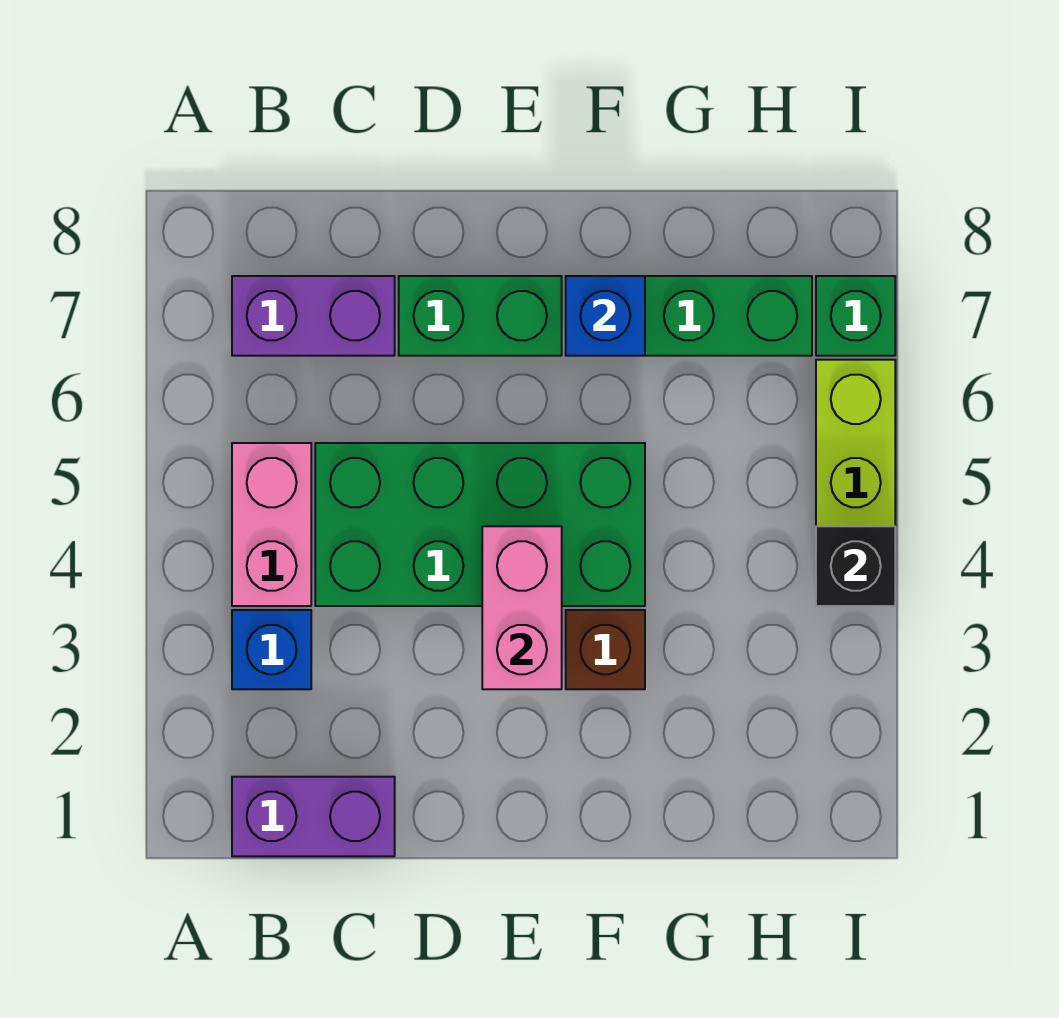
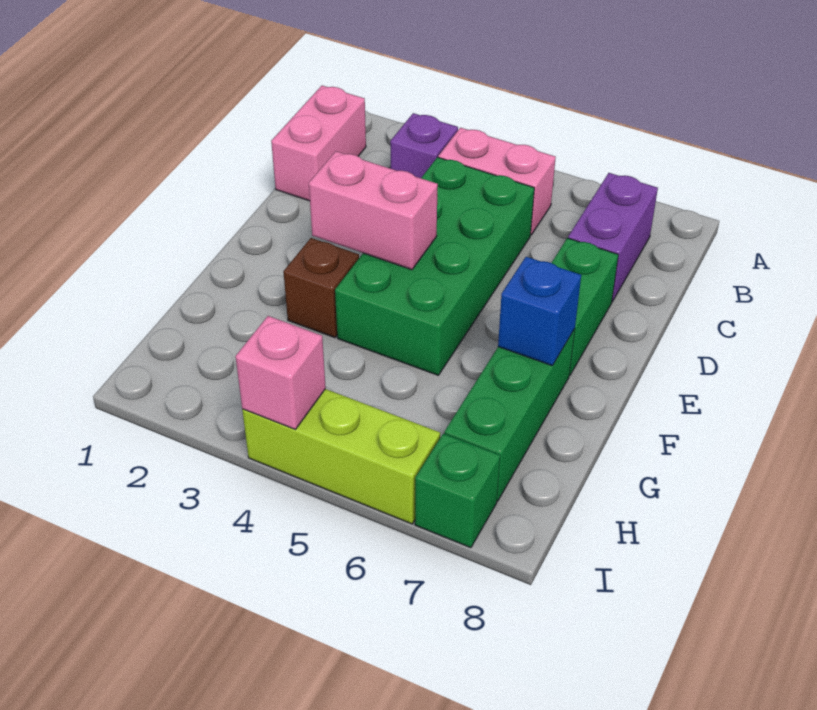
purple brick B1:C1 level 1 -> pink brick B1:C1 level 1
blue brick B3 level 1 -> purple brick B3 level 1
black brick I4 level 2 -> pink brick I4 level 2

